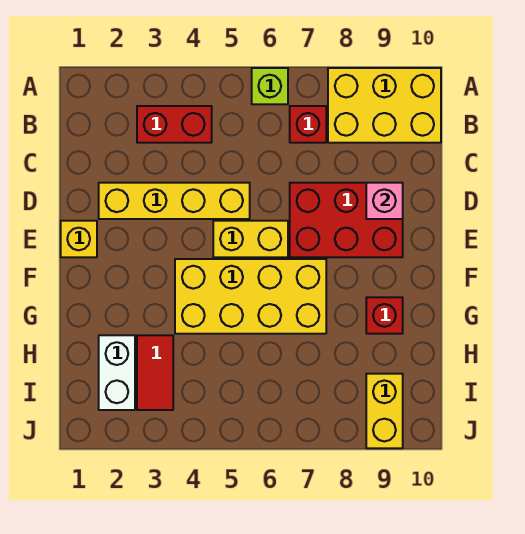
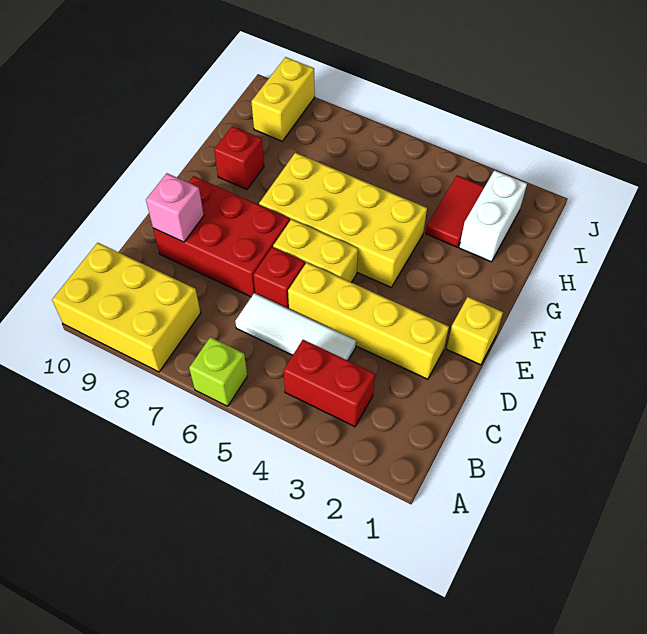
red brick B7 level 1 -> red brick D6 level 1
none -> white tile C4:C6 level 1

